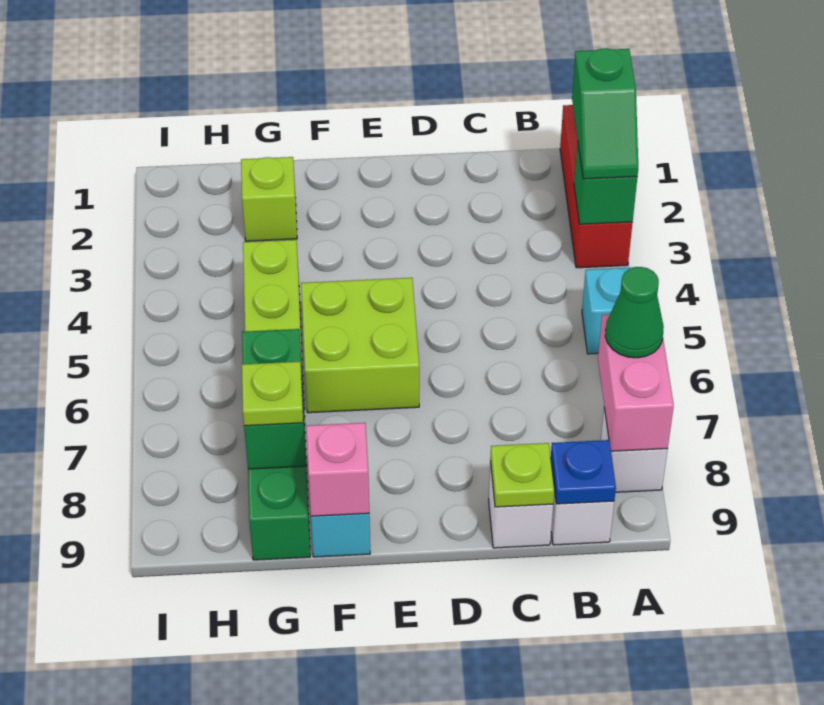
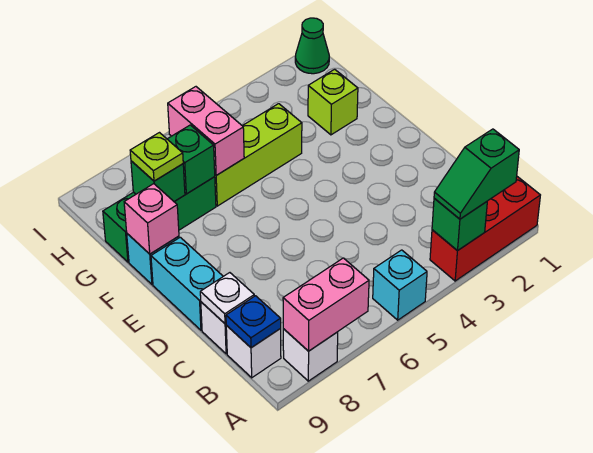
green cone A7 level 3 -> green cone I1 level 1
lime plate C9 level 2 -> white plate C9 level 2
none -> cyan brick D9:E9 level 1
lime brick E5:F6 level 1 -> none
none -> pink brick G6:H6 level 2

